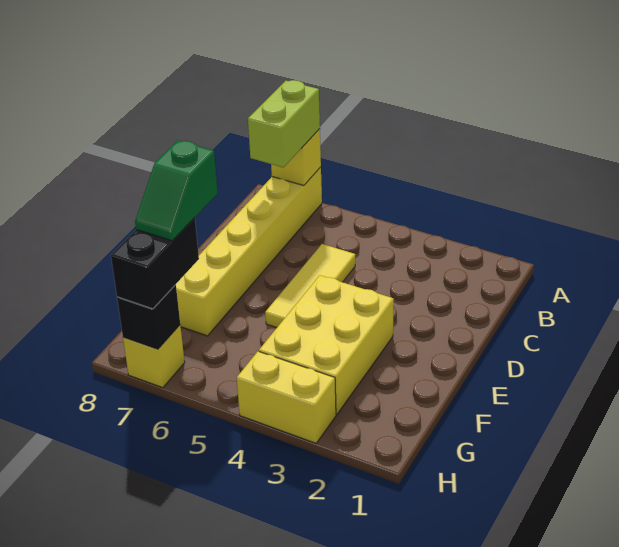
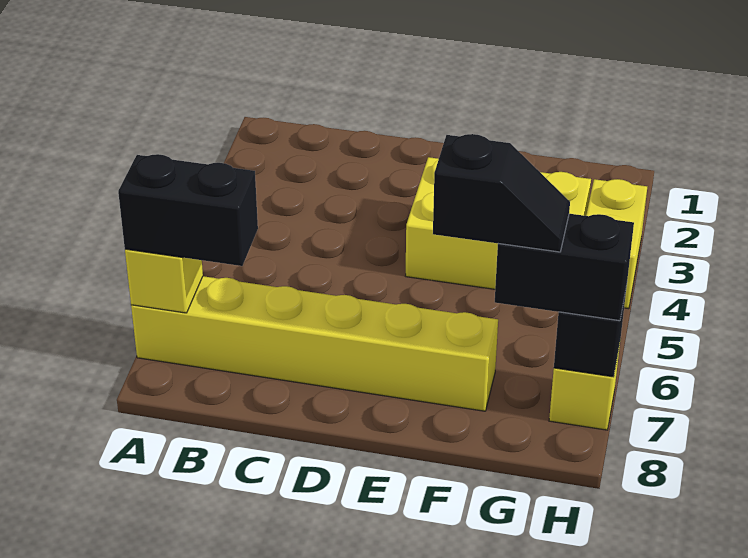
lime brick A7:B7 level 3 -> black brick A7:B7 level 3
yellow tile C5:E5 level 1 -> none
green slope F7:G7 level 4 top F -> black slope F7:G7 level 4 top F

